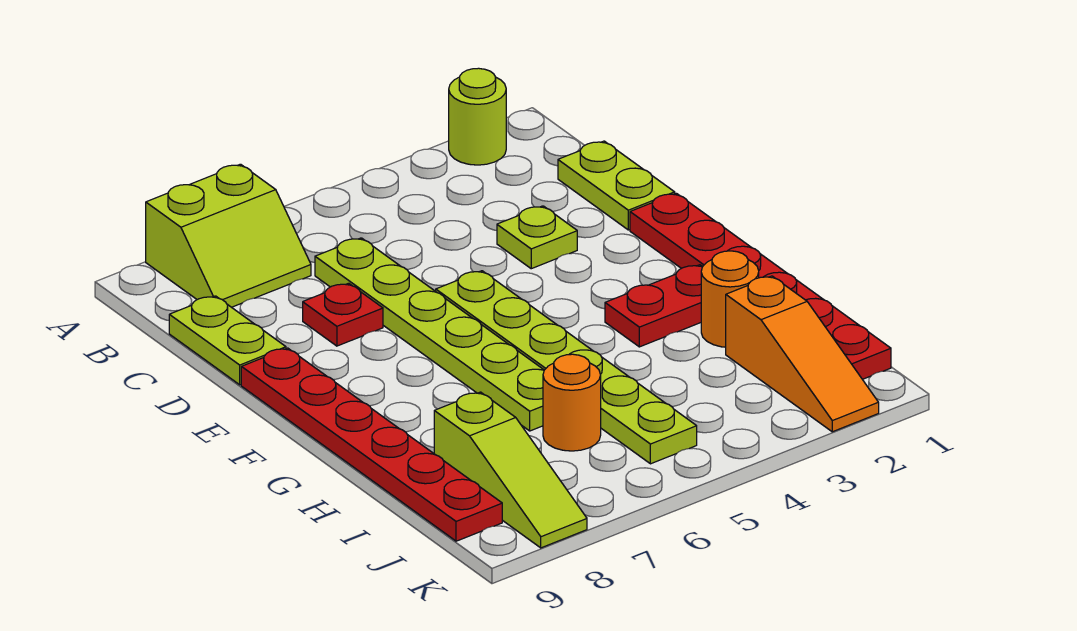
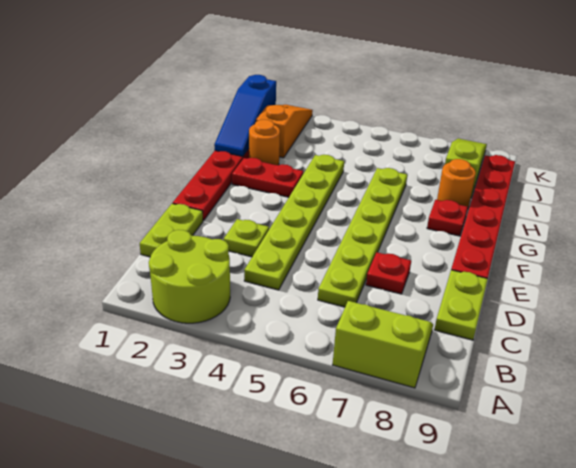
lime round brick A2 level 1 -> lime round brick A2:B3 level 1
lime plate E5:J5 level 1 -> lime plate C4:H4 level 1
none -> red plate G8 level 1
none -> blue slope H1:J1 level 2 top J
orange round brick I6 level 1 -> orange round brick H8 level 1

